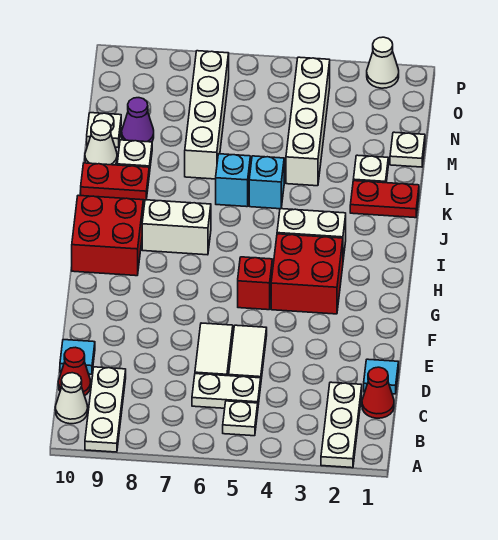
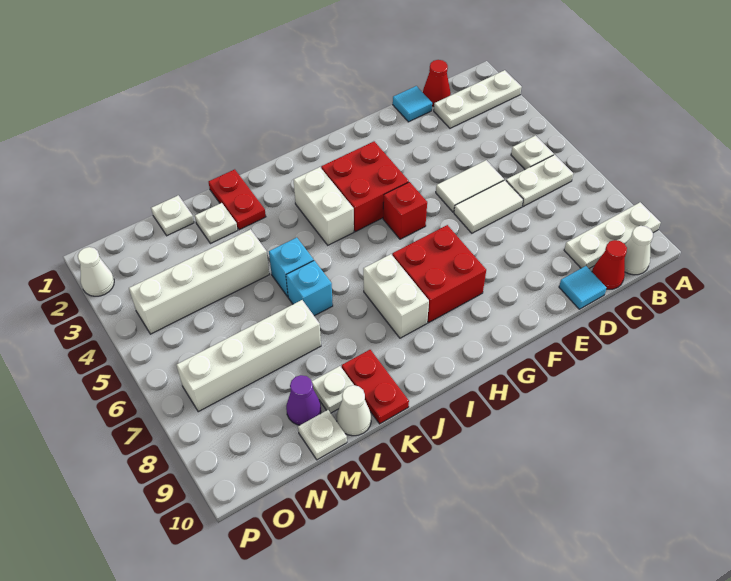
white plate C5:C6 level 1 -> white plate B6:C6 level 1
red brick H9:I10 level 1 -> red brick G7:H8 level 1

